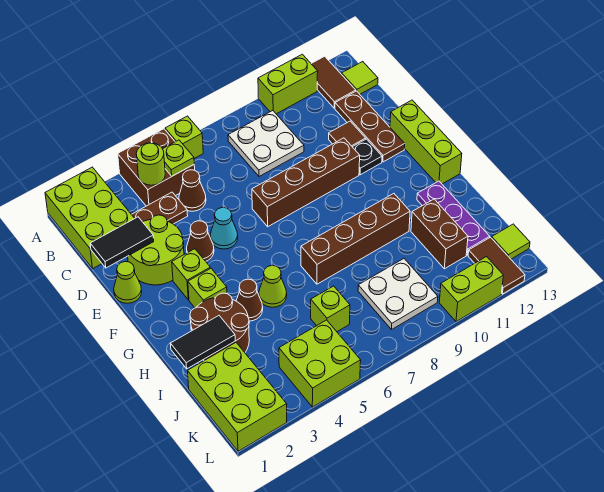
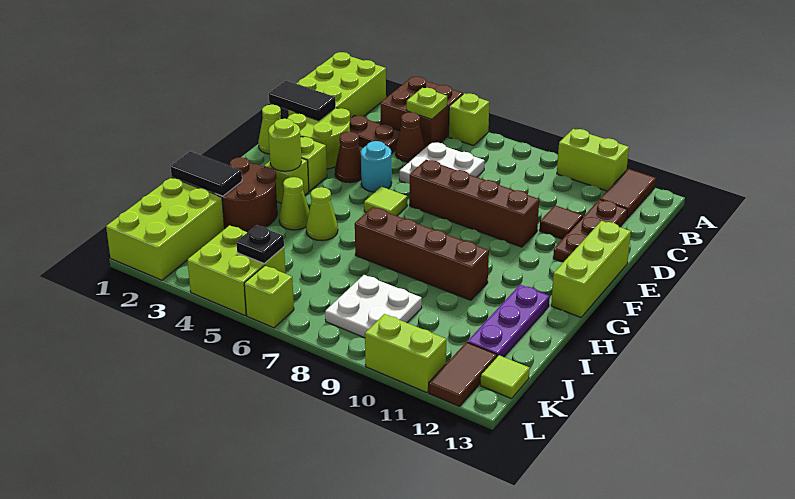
lime round brick B4 level 2 -> lime round brick G3 level 2
white plate B8:C9 level 1 -> white plate C6:D7 level 1
lime tile B13 level 1 -> lime tile F6 level 1
cyan cone E5 level 1 -> cyan round brick E5 level 1
black plate E11 level 1 -> black plate K5 level 2
brown cone H4 level 1 -> lime cone H4 level 1
brown brick I11:J11 level 1 -> none
lime brick J6 level 1 -> lime brick L6 level 1

